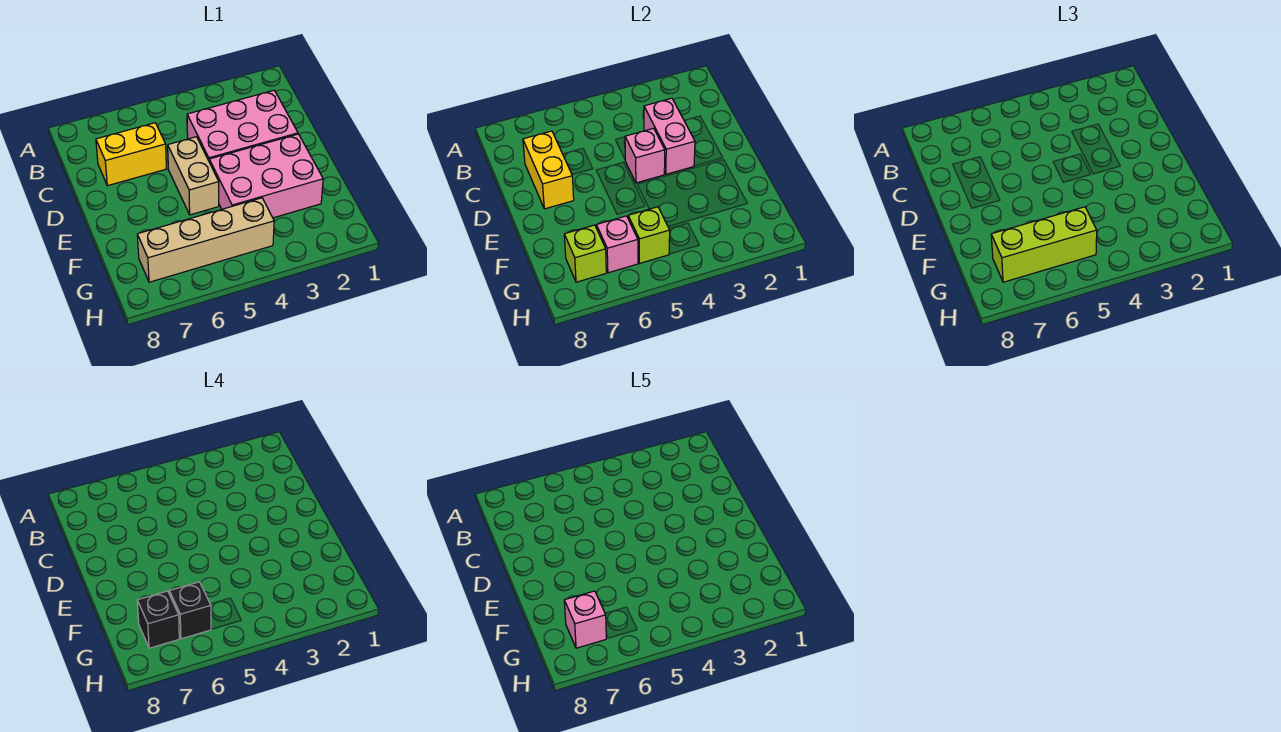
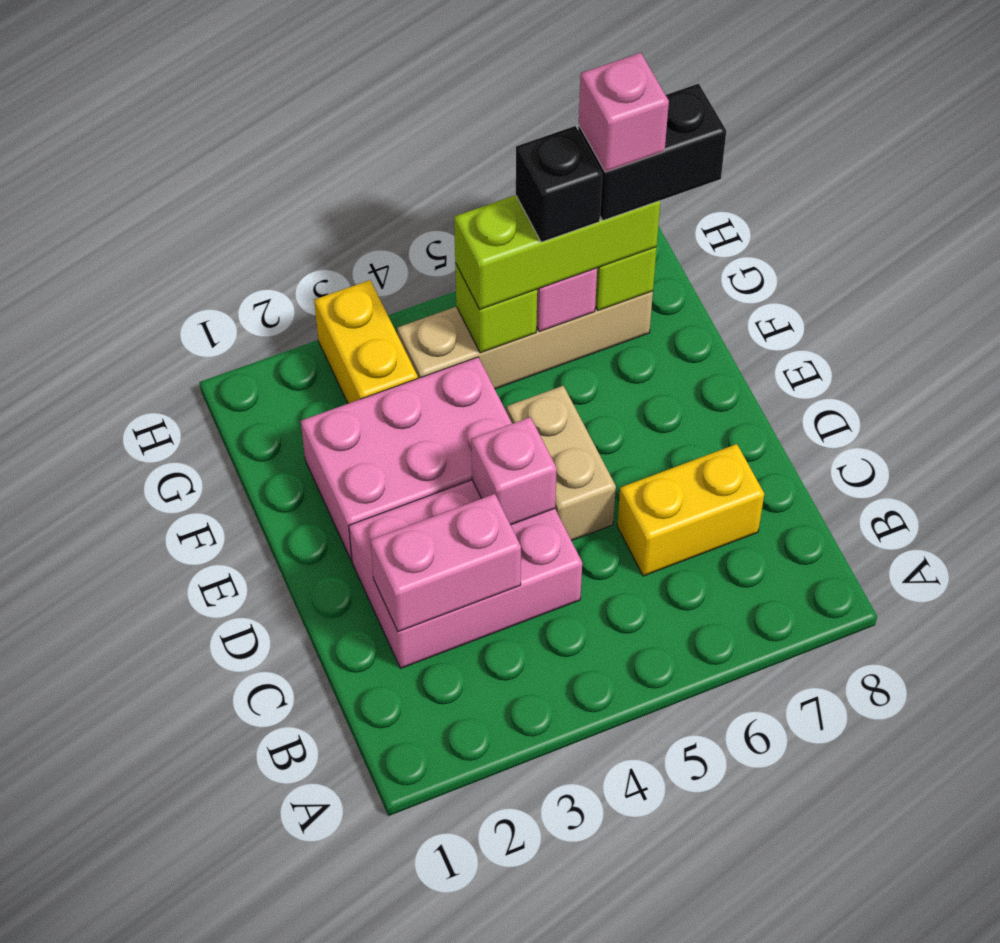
pink brick C3:D3 level 2 -> pink brick C2:C3 level 2
yellow brick C7:D7 level 2 -> yellow brick G3:H3 level 1
black brick G7 level 4 -> black brick G7:G8 level 4

